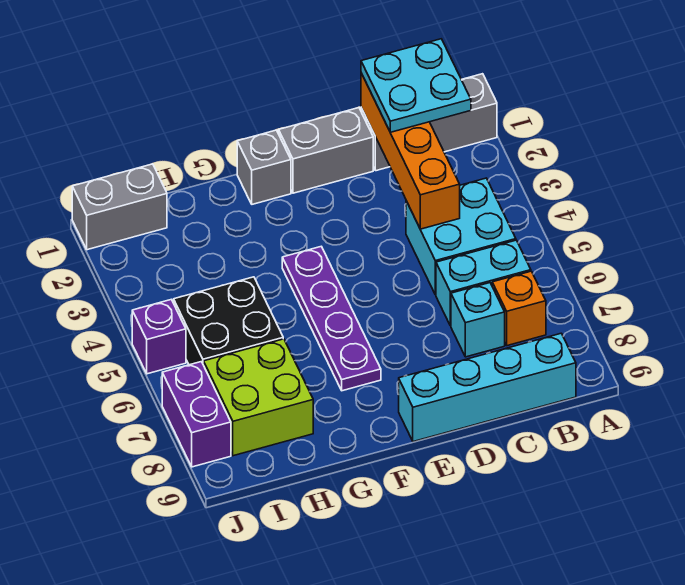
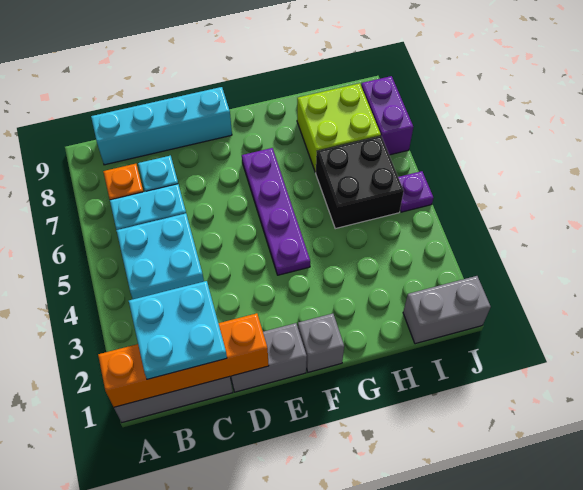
orange brick C1:C4 level 2 -> orange brick A1:D1 level 2
purple brick J5 level 1 -> purple plate J5 level 1

